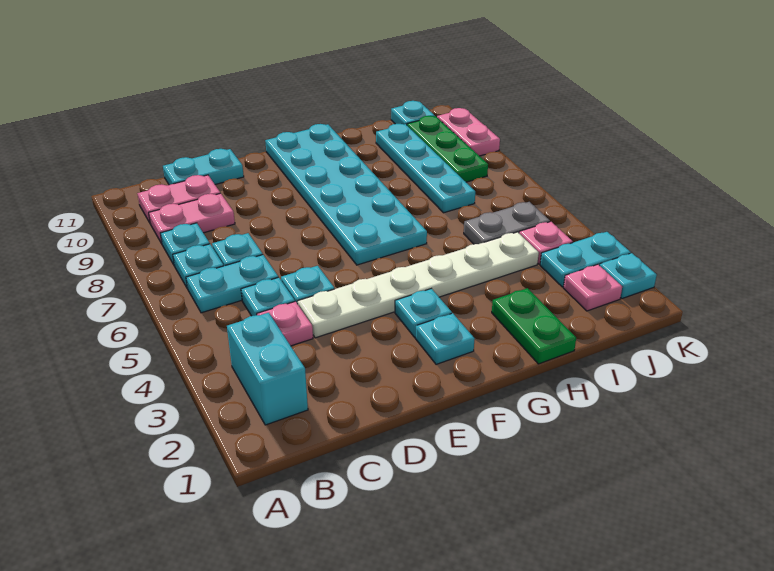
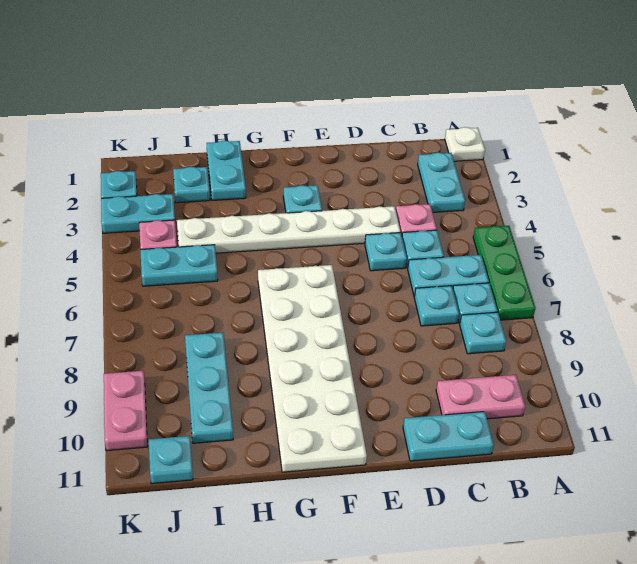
none -> white plate A1 level 1
cyan brick B2:B3 level 1 -> cyan plate B2:B3 level 1
pink plate B9:C9 level 1 -> none
cyan plate F2 level 1 -> cyan plate I2 level 1
cyan plate F6:G11 level 1 -> white plate F6:G11 level 1
green plate H1:H2 level 1 -> cyan plate H1:H2 level 1
grey plate I5:J5 level 1 -> cyan plate I5:J5 level 1
cyan plate I7:I10 level 1 -> cyan plate I8:I10 level 1
pink plate J2 level 1 -> none
green plate J8:J10 level 1 -> green plate A5:A7 level 1

